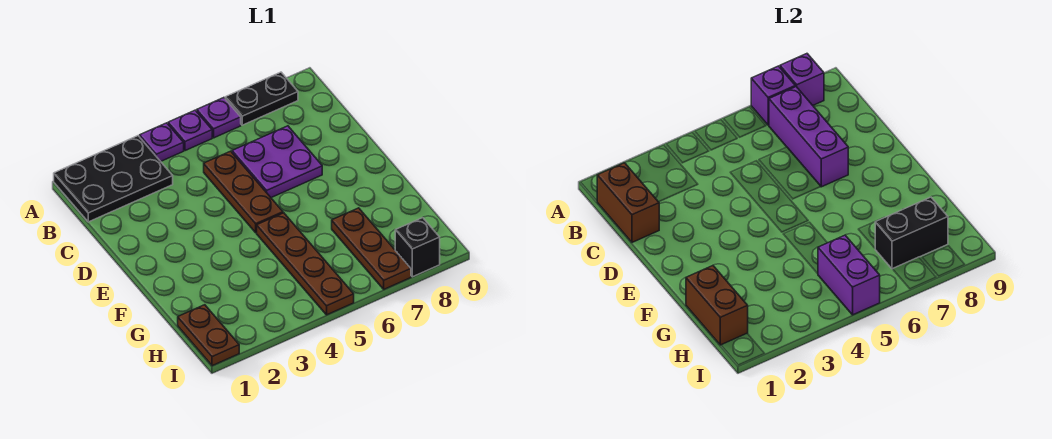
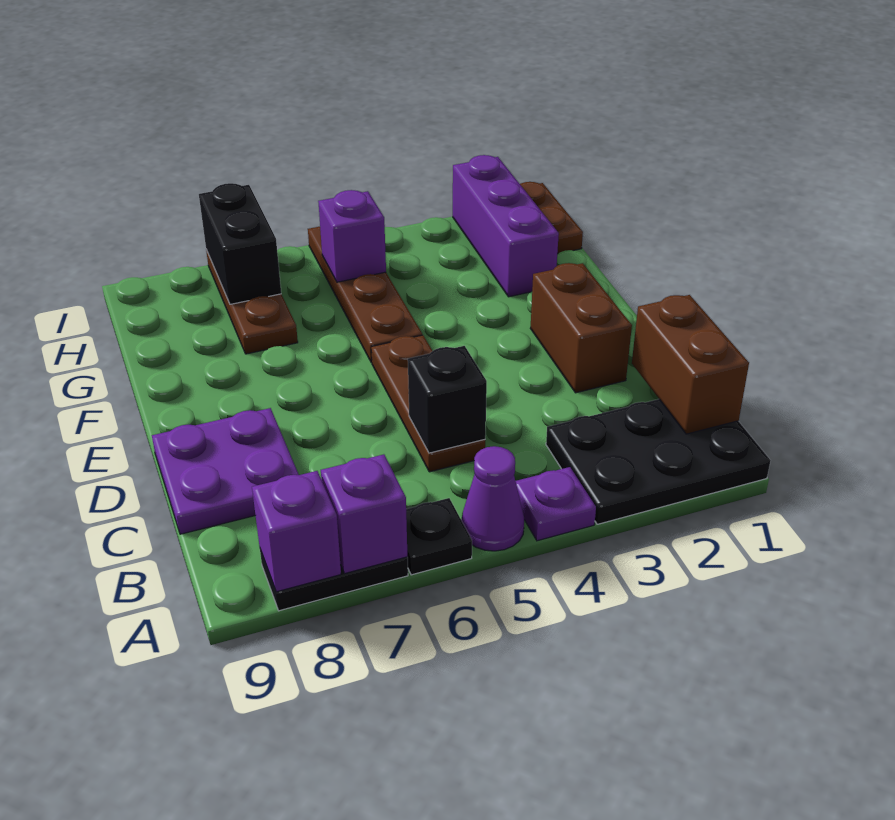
purple plate A5 level 1 -> purple cone A5 level 1
purple plate A6 level 1 -> black plate A6 level 1
purple brick B7:D7 level 2 -> purple brick G2:I2 level 1
purple plate C6:D7 level 1 -> purple plate C8:D9 level 1
brown brick G1:H1 level 2 -> brown brick D2:E2 level 1
purple brick H5:I5 level 2 -> purple brick H5 level 2
black brick H7:H8 level 2 -> black brick H7:I7 level 2
black brick I8 level 1 -> black brick C5 level 2

